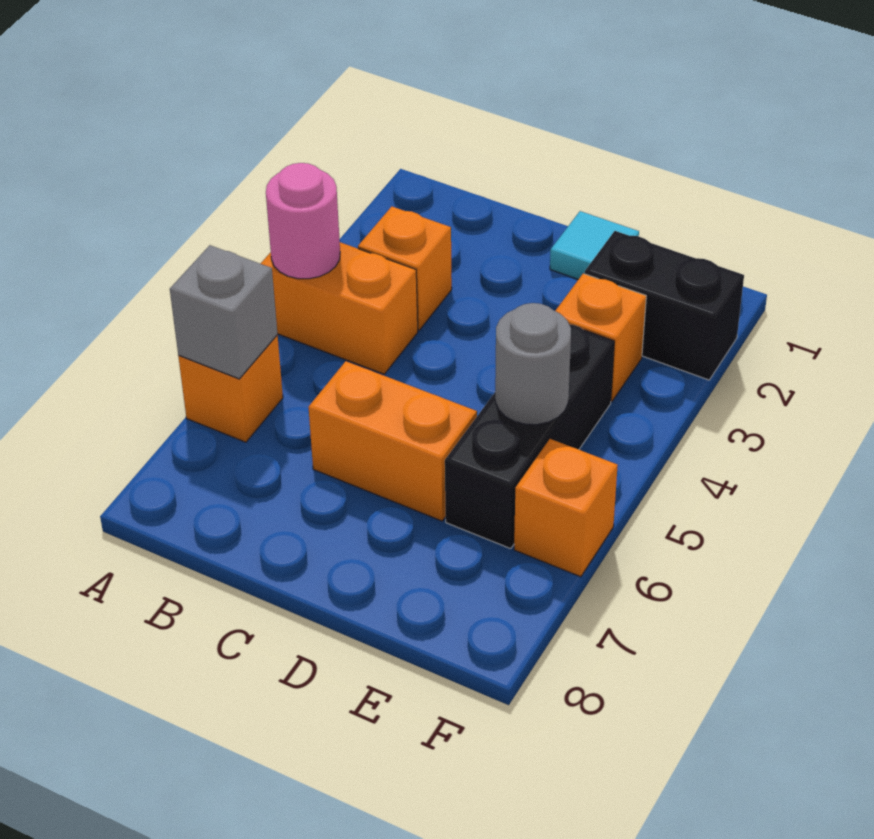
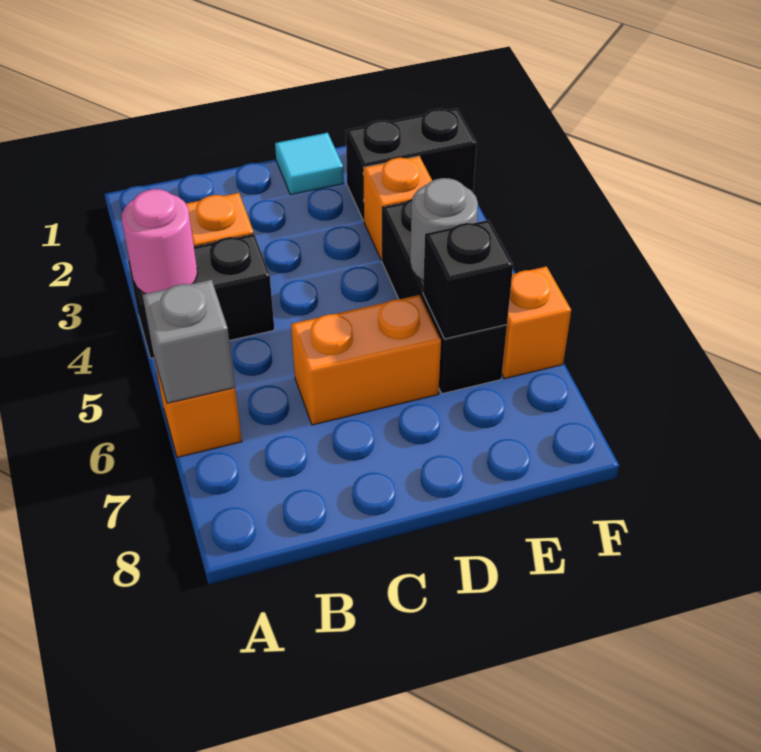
orange brick A4:B4 level 1 -> black brick A4:B4 level 1
none -> black brick E6 level 2

